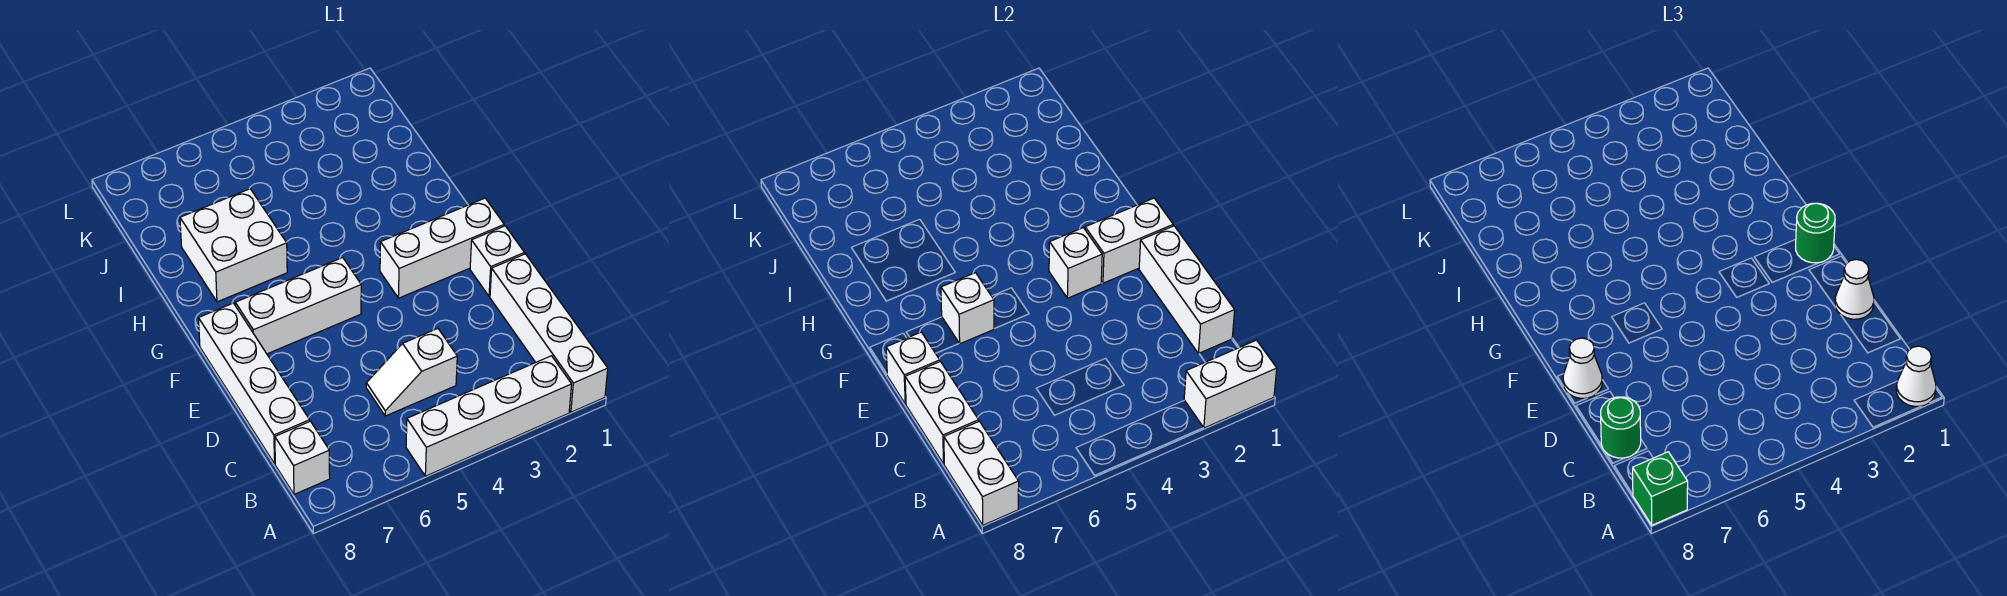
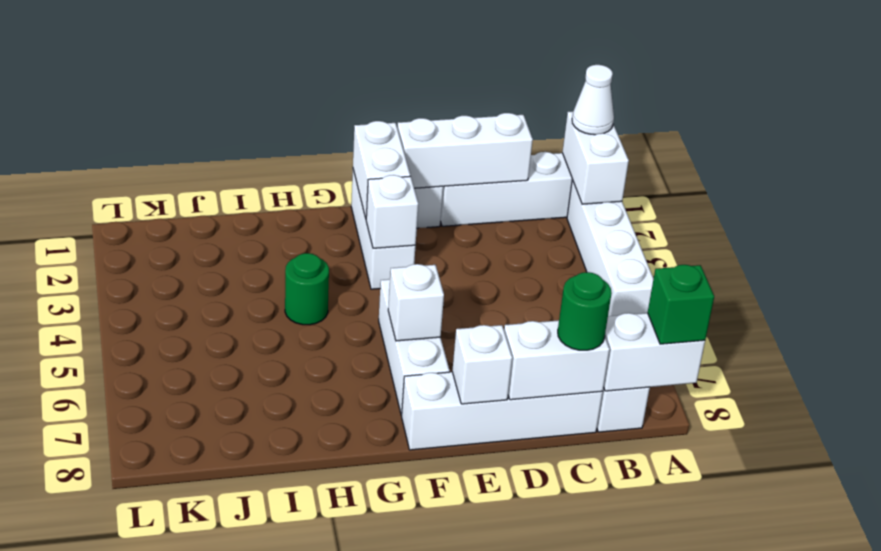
white slope C4:C5 level 1 top 4 -> none
white cone D1 level 3 -> none
white cone E8 level 3 -> none
green round brick F1 level 3 -> green round brick H4 level 1
white brick H6:I7 level 1 -> none

